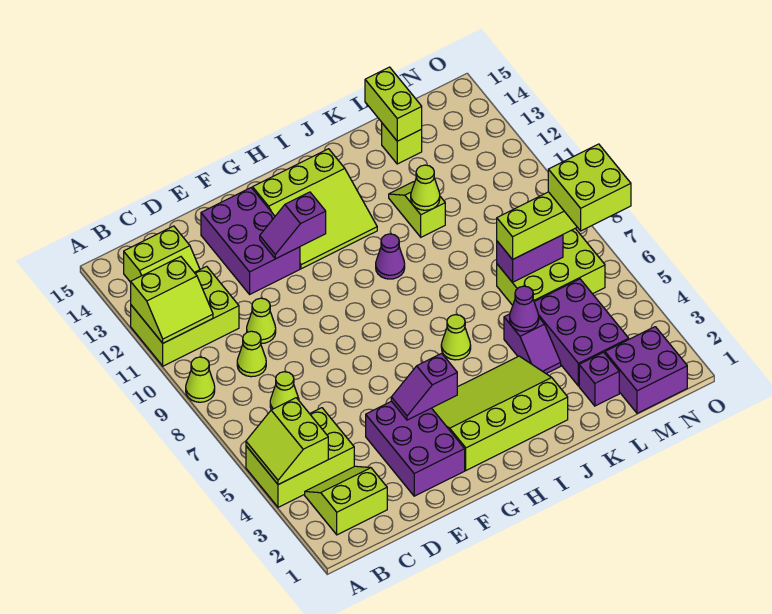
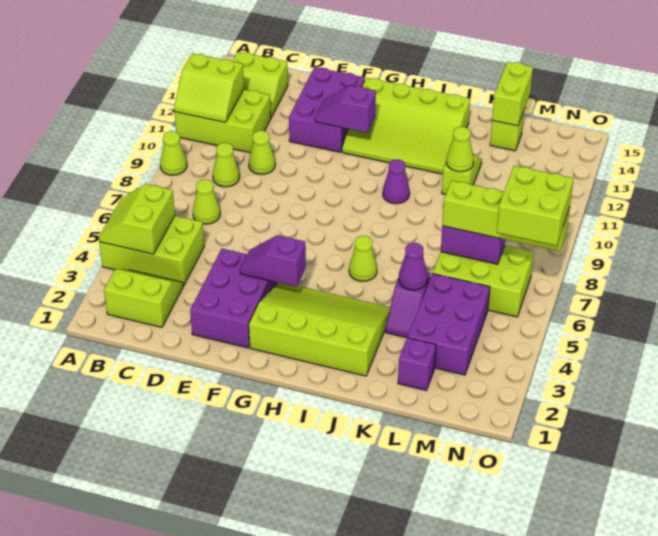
lime slope G12:I14 level 1 top 14 -> lime slope G12:J14 level 1 top 14
purple brick M1:N2 level 1 -> none

